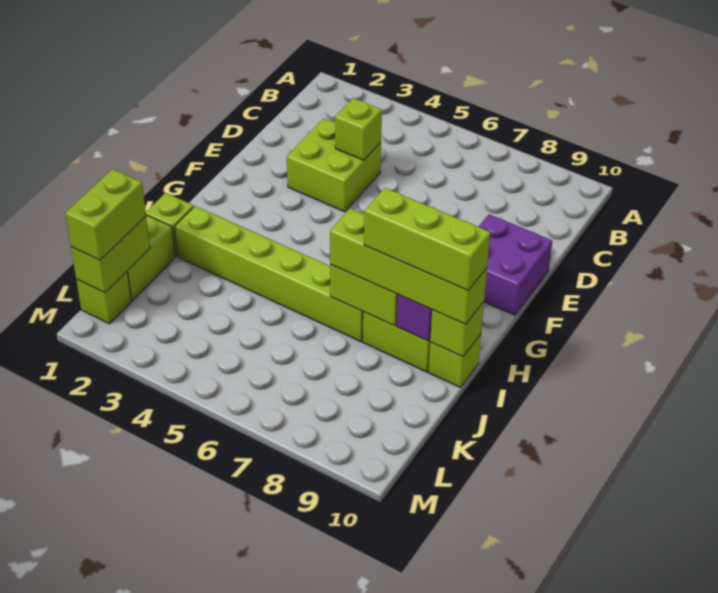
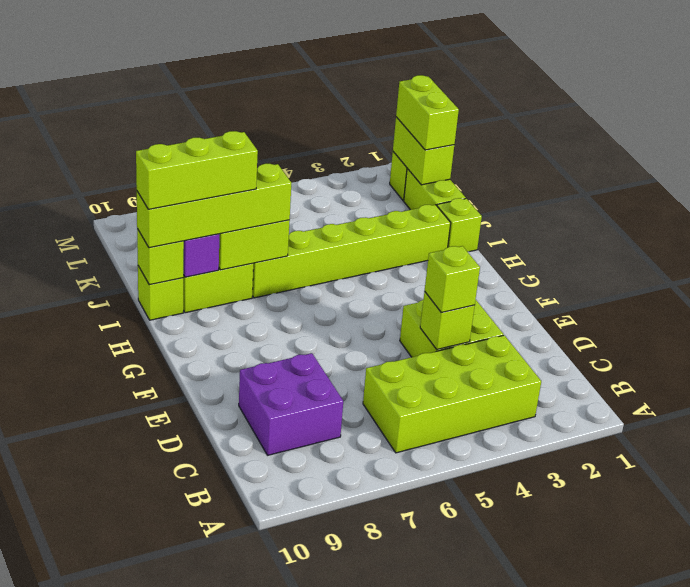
none -> lime brick B3:C6 level 1
none -> lime brick D4 level 3
purple brick E9:F10 level 1 -> purple brick C8:D9 level 1

